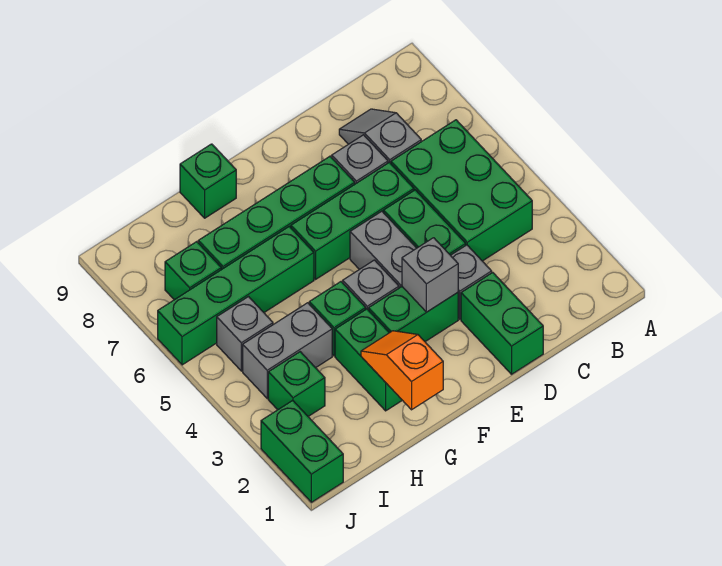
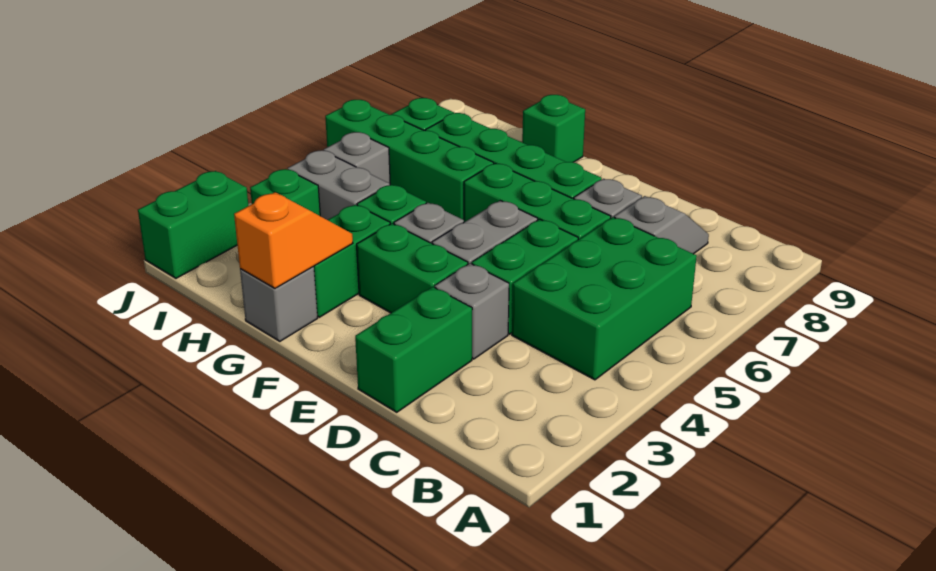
grey brick E3 level 2 -> grey brick G1 level 1

